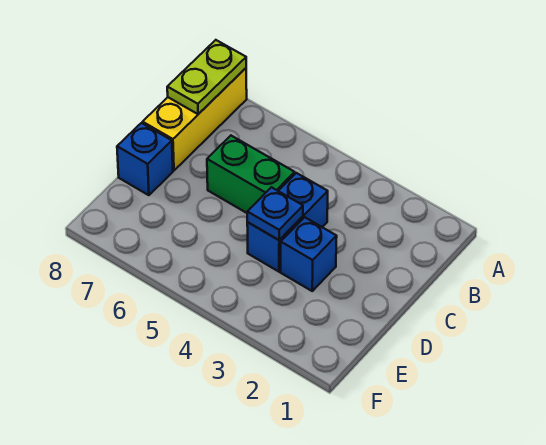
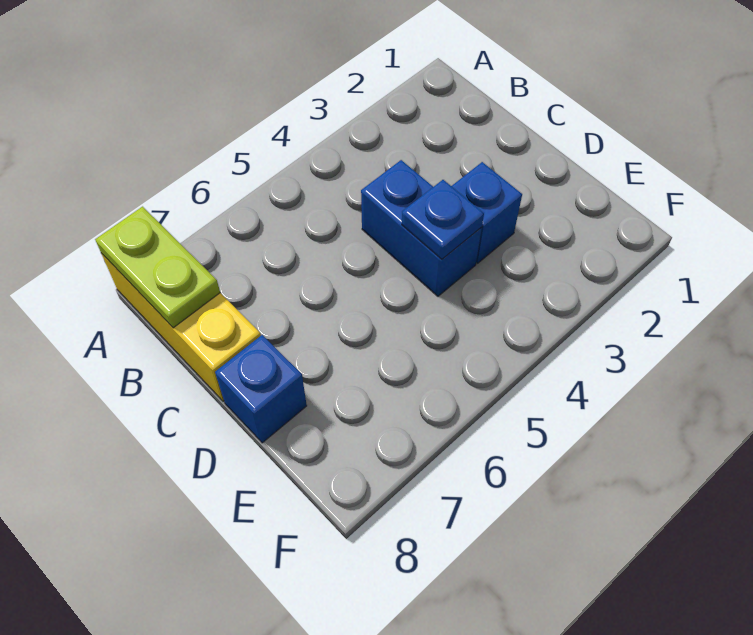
green brick C5:C6 level 1 -> none

